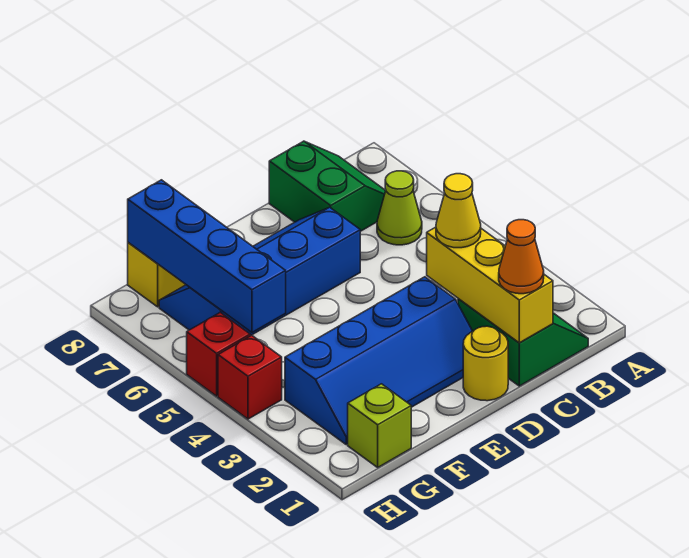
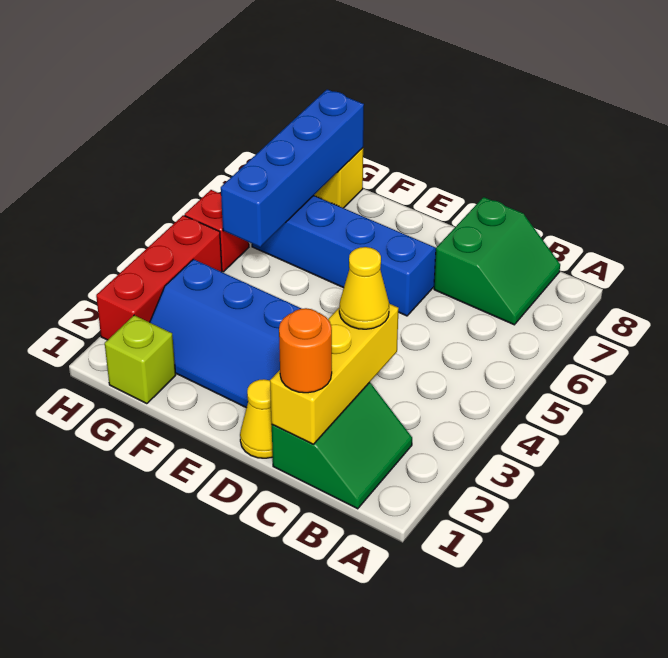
lime cone B6 level 1 -> none
orange cone C1 level 3 -> orange round brick C1 level 3
yellow round brick D1 level 1 -> yellow cone D1 level 1
red brick H4 level 1 -> red brick H2:H4 level 1

